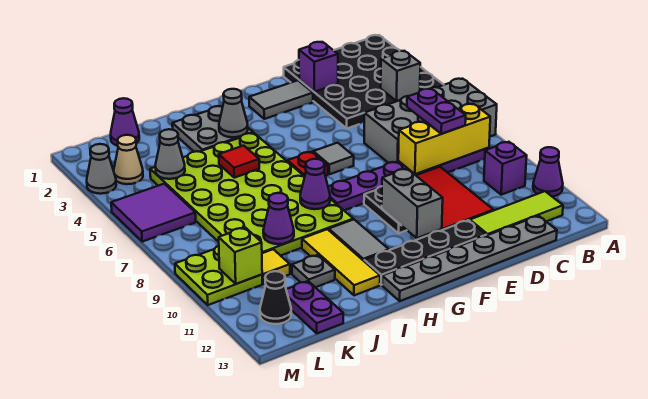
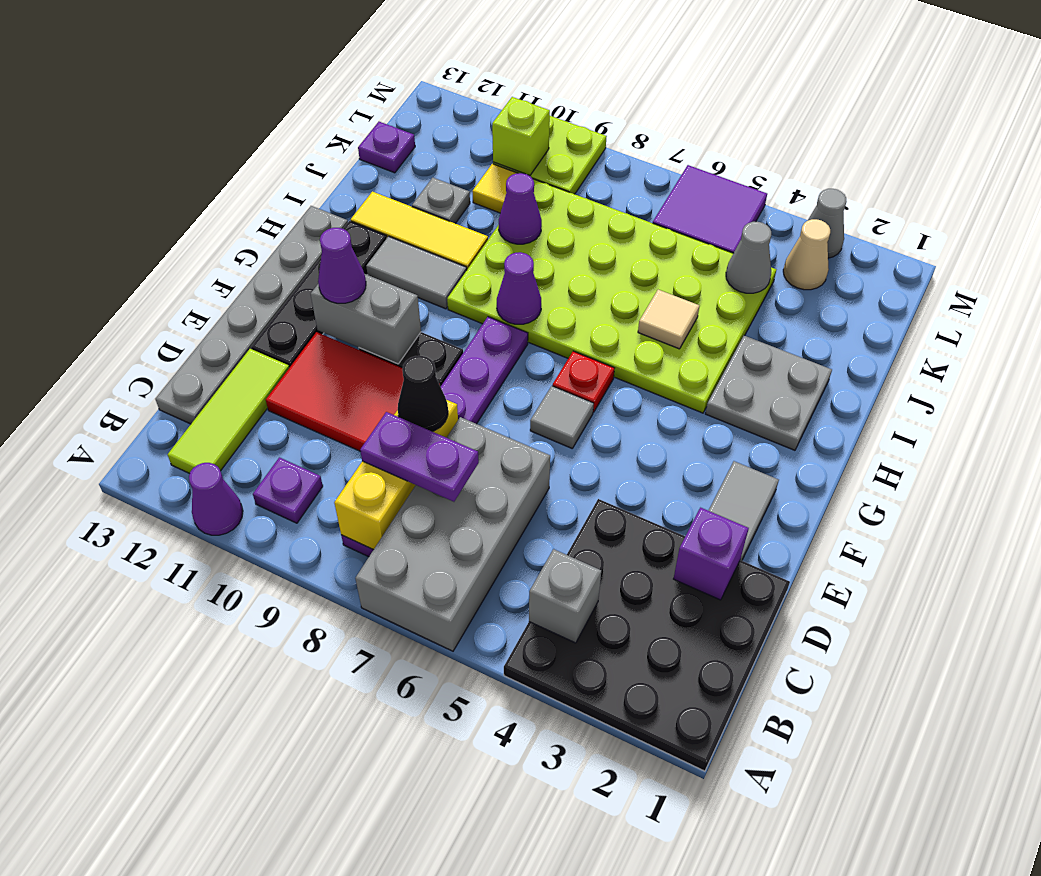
purple brick B10 level 1 -> purple plate B10 level 1
grey cone H3 level 2 -> none
red tile I5 level 2 -> tan tile I5 level 2
purple cone K1 level 1 -> purple cone F11 level 3
purple plate K12:K13 level 1 -> purple plate K13 level 1
black cone L12 level 1 -> black cone D8 level 3

